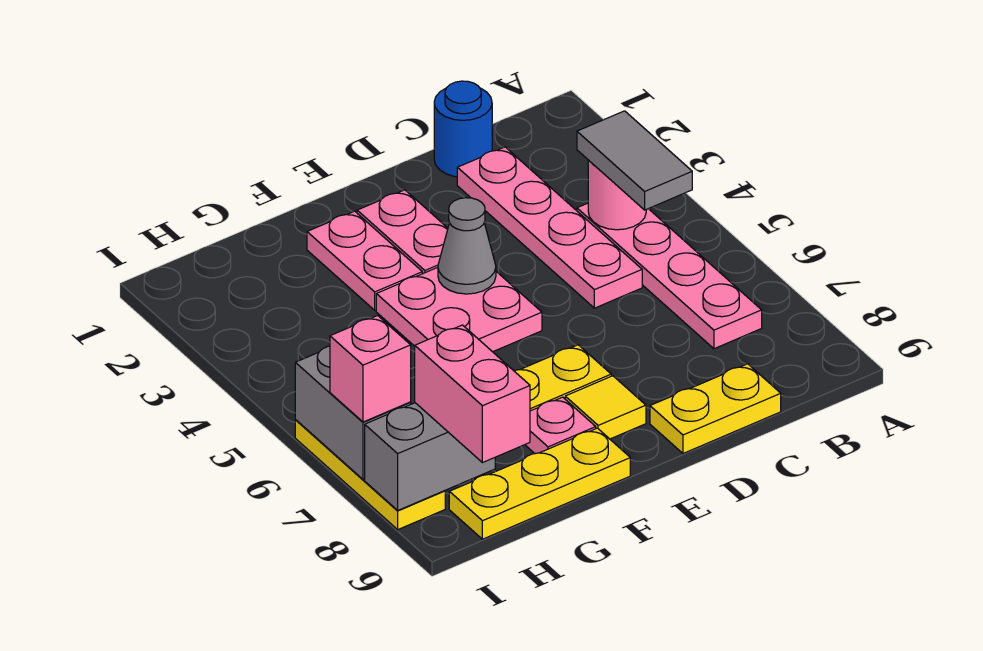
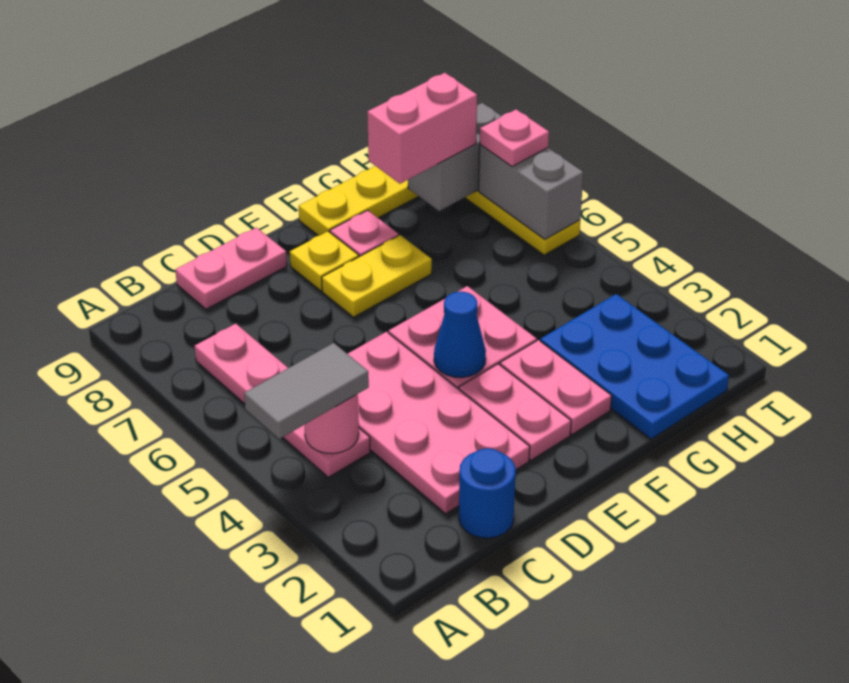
grey tile B4:B5 level 3 -> grey tile A4:B4 level 3
pink plate C2:C5 level 1 -> pink plate C2:D5 level 1
yellow plate C9:D9 level 1 -> pink plate C9:D9 level 1
grey cone E4 level 2 -> blue cone E4 level 2
yellow tile E8 level 1 -> yellow plate E8 level 1
none -> blue plate G1:H3 level 1
pink brick H8:H9 level 3 -> pink brick G8:H8 level 3
pink brick I7 level 3 -> pink plate I7 level 3

